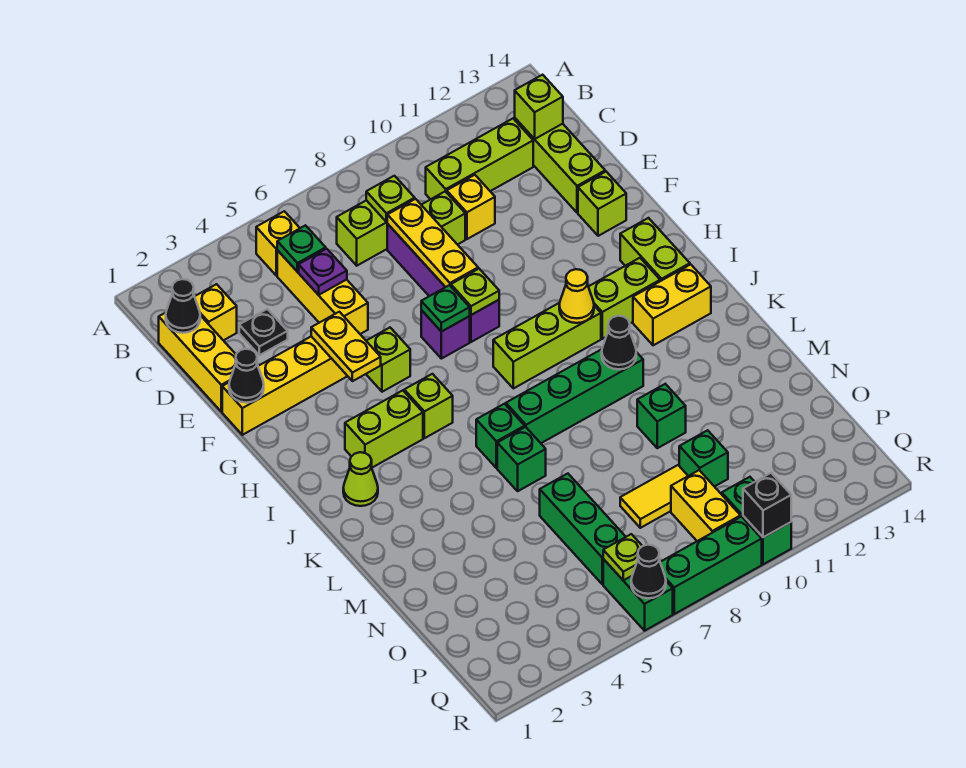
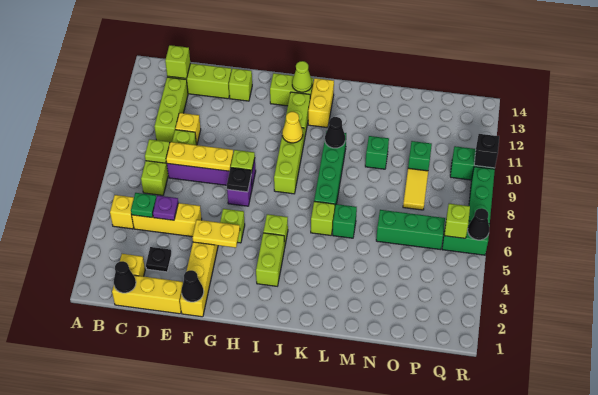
green plate G7 level 2 -> black plate G7 level 2
lime cone J2 level 1 -> lime cone I13 level 2
green brick K6 level 1 -> lime brick K6 level 1
yellow brick P9:Q9 level 1 -> none
lime plate Q6 level 2 -> lime brick Q6 level 2

